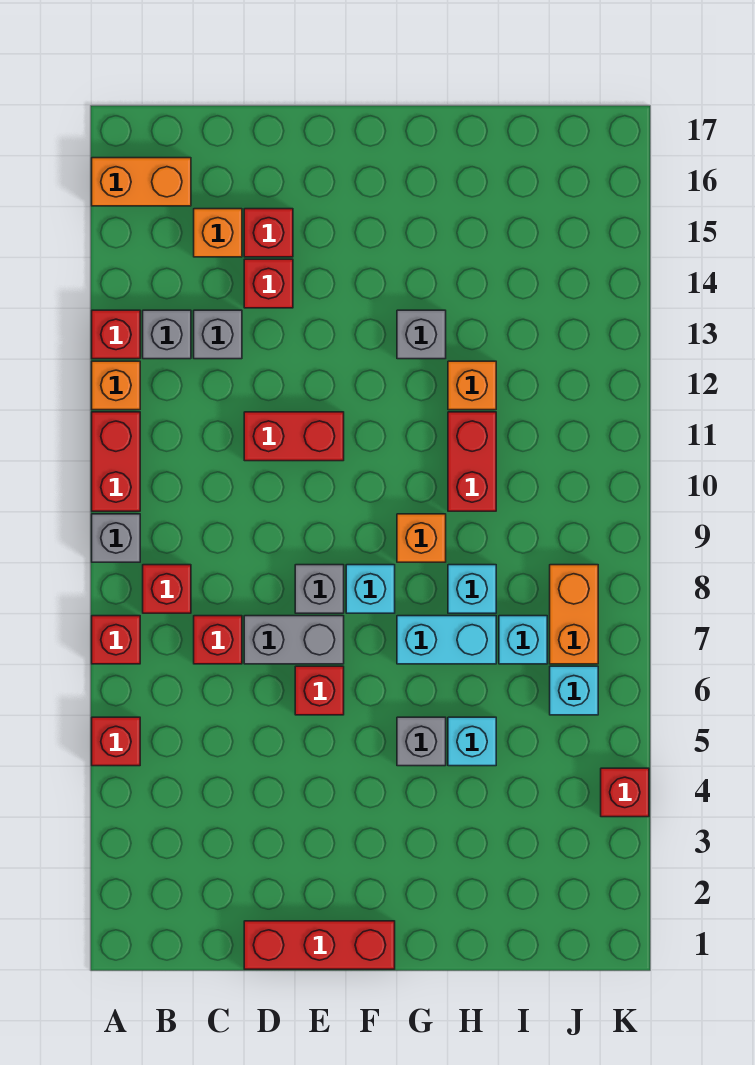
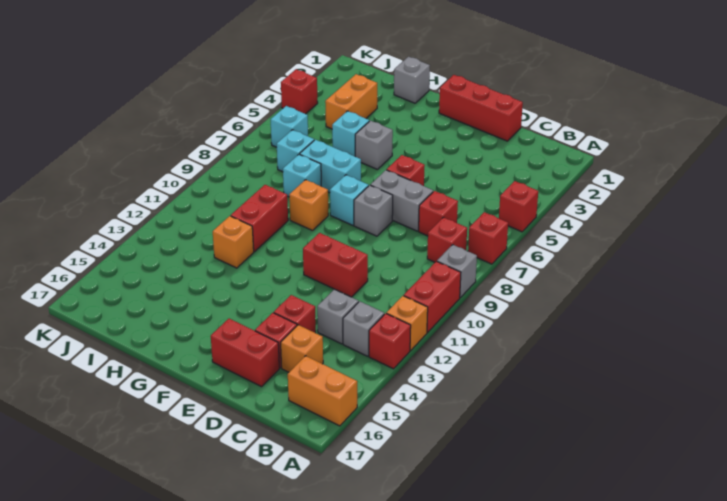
none -> red brick D16:E16 level 1
grey brick G13 level 1 -> grey brick H1 level 1
orange brick J7:J8 level 1 -> orange brick I3:I4 level 1

